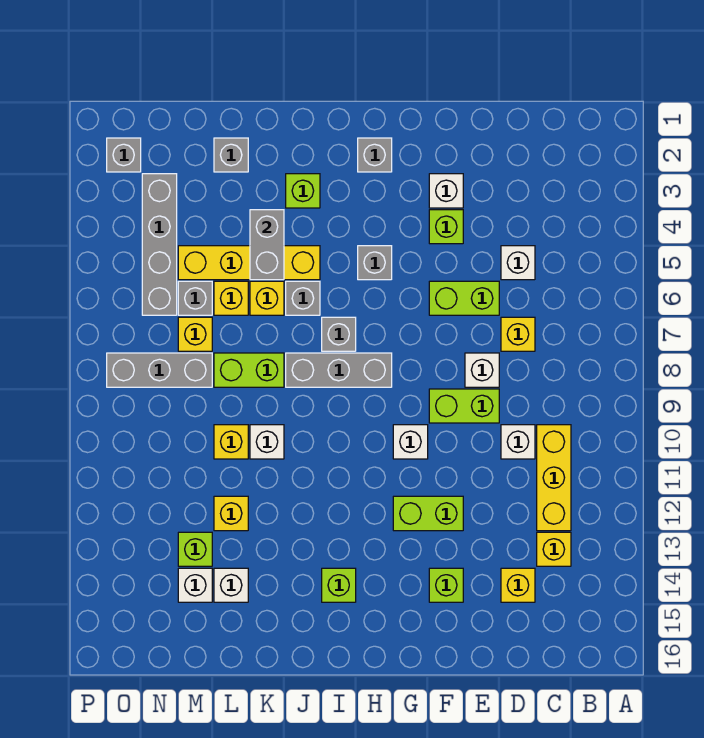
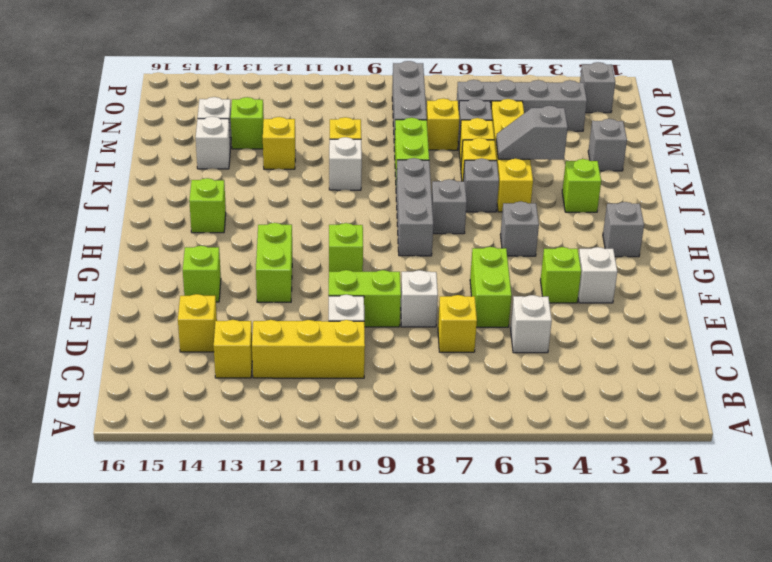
lime brick E9:F9 level 1 -> lime brick E9:E10 level 1
white brick G10 level 1 -> lime brick G10 level 1
grey brick K4:K5 level 2 -> grey slope K4:K5 level 2 top 4

